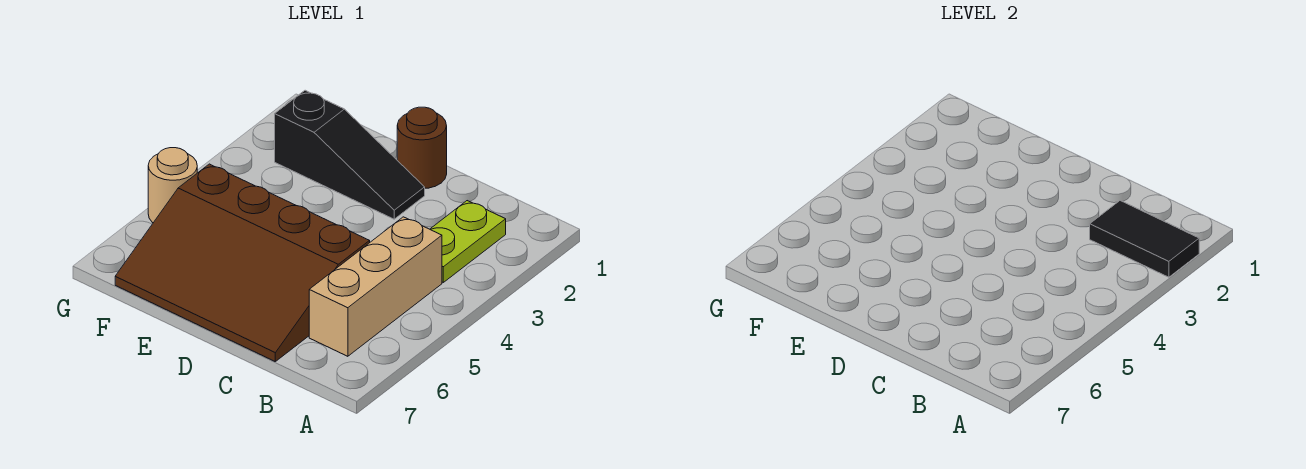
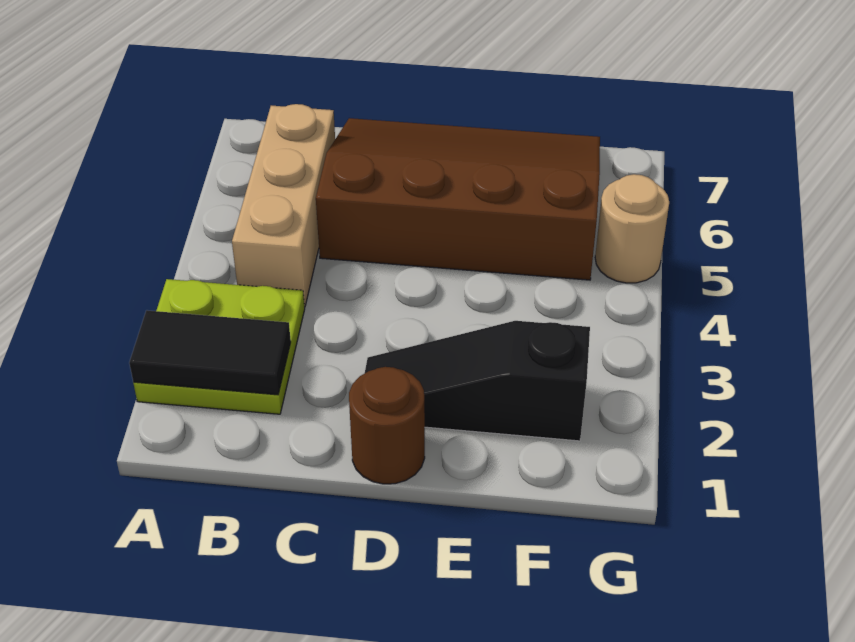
lime plate B2:B3 level 1 -> lime plate A2:B3 level 1

